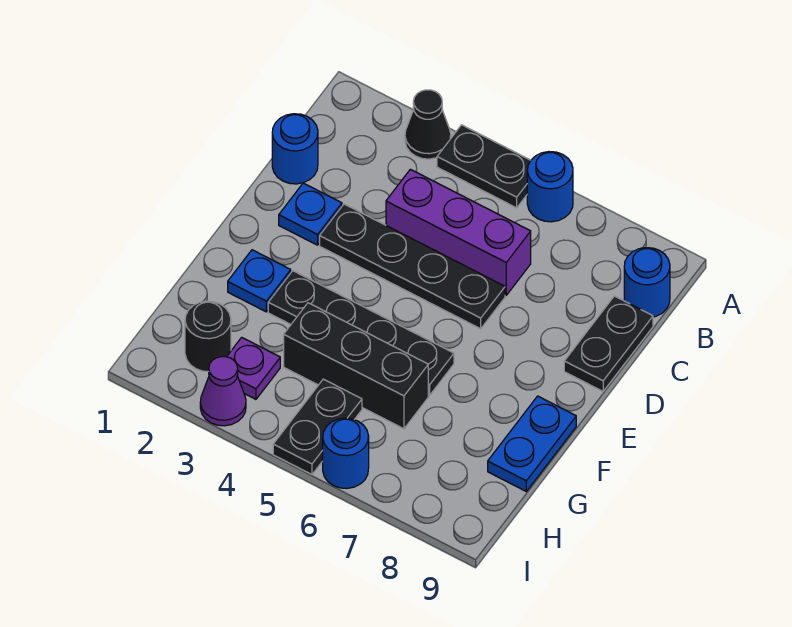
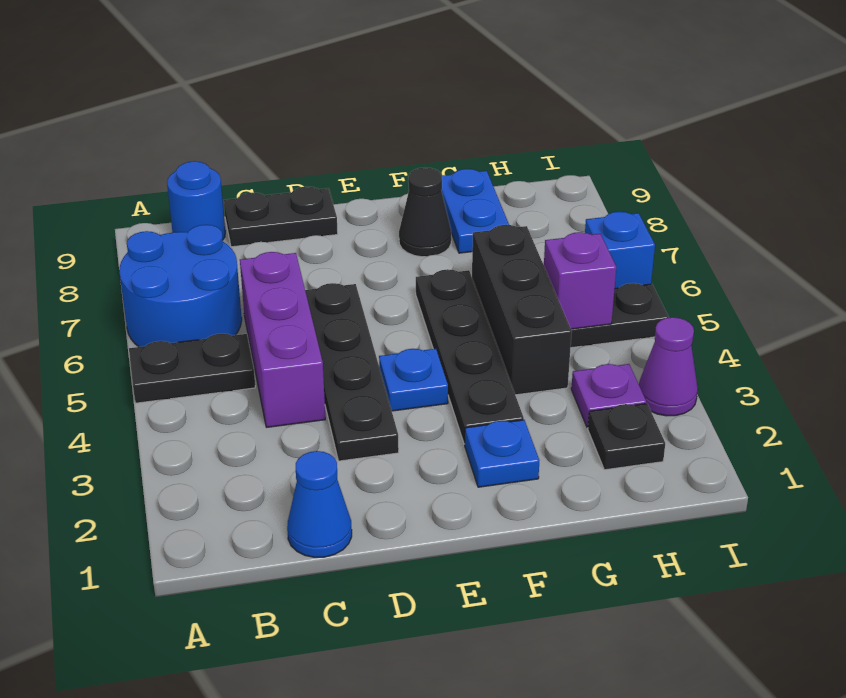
black cone A3 level 1 -> black cone F8 level 1
black plate A4:A5 level 1 -> black plate A5:B5 level 1
blue round brick A6 level 1 -> blue round brick A6:B7 level 1
blue round brick C1 level 1 -> blue cone C1 level 1
blue plate D2 level 1 -> blue plate E4 level 1
blue plate F9:G9 level 1 -> blue plate G8:G9 level 1
black round brick H2 level 1 -> black plate H2 level 1
none -> purple brick H5 level 2
blue round brick I6 level 1 -> blue brick I6 level 1

